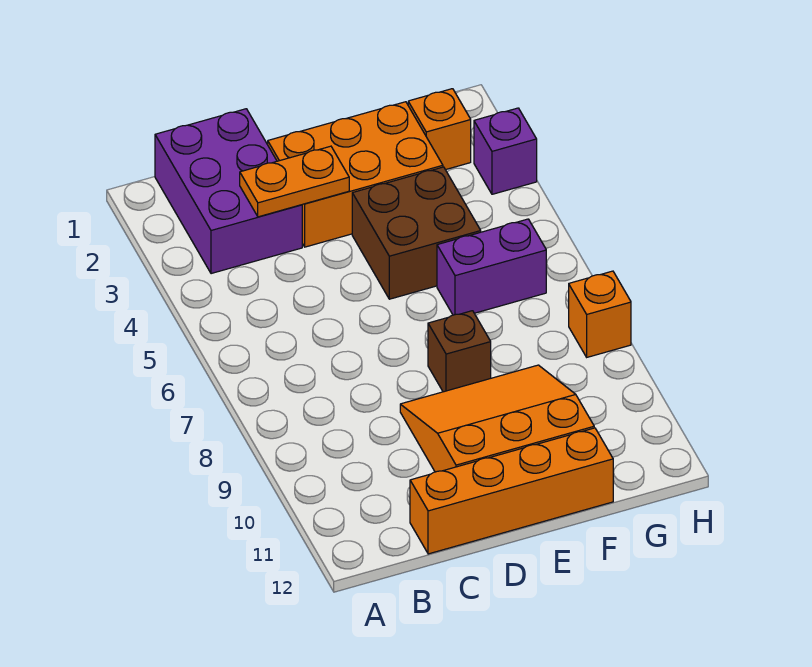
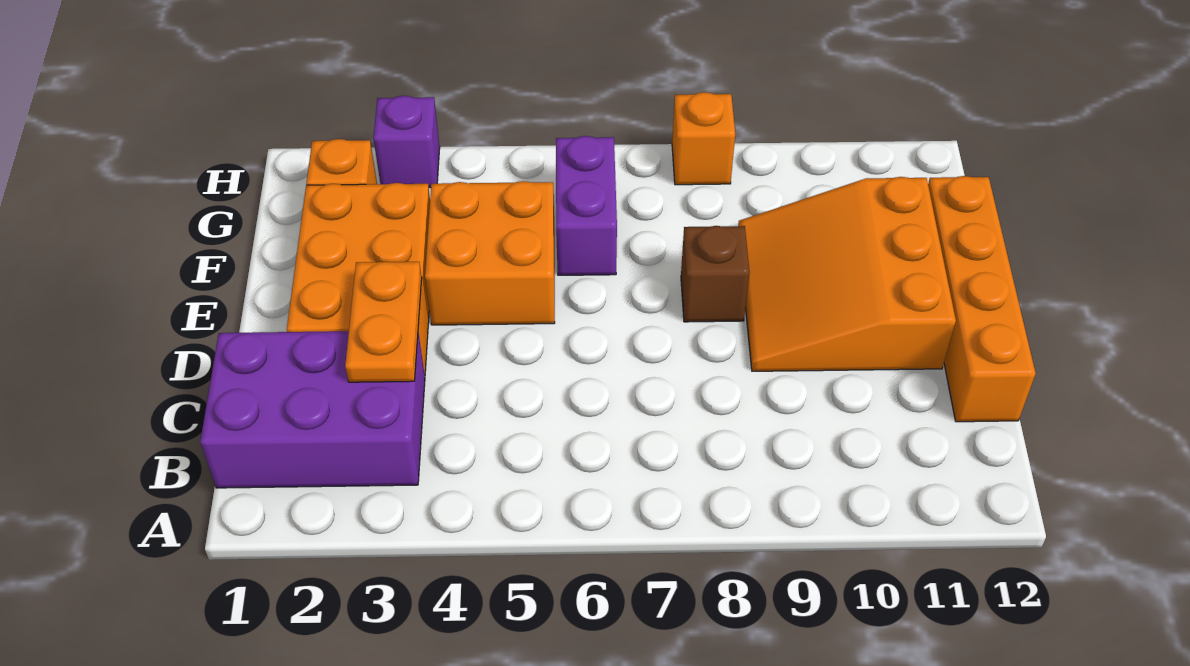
brown brick E4:F5 level 1 -> orange brick E4:F5 level 1

